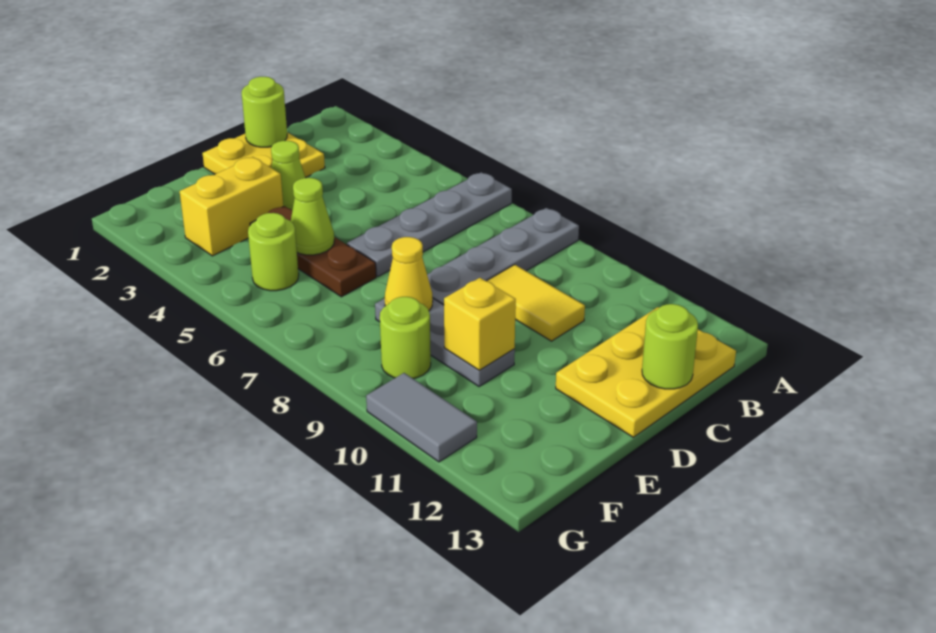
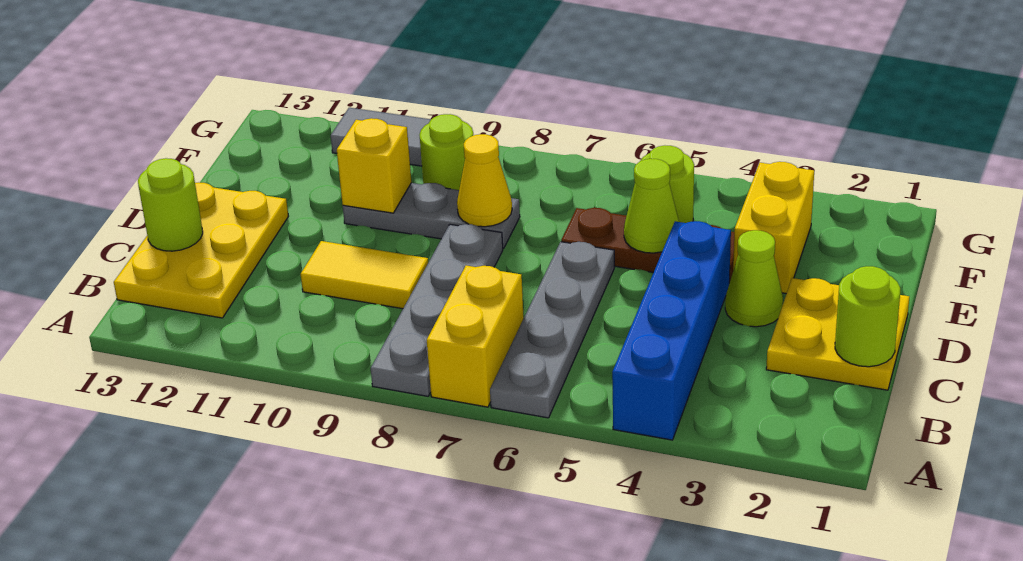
none -> blue brick A4:D4 level 1
none -> yellow brick A7:B7 level 1

